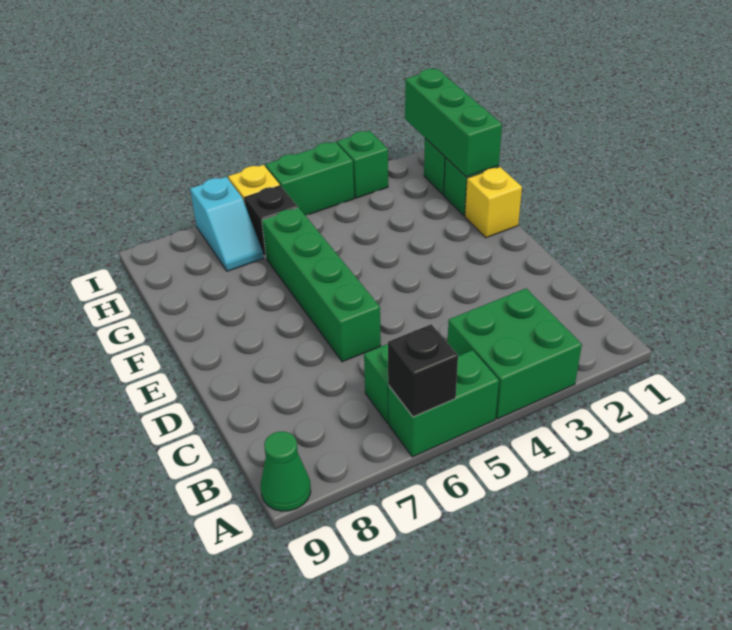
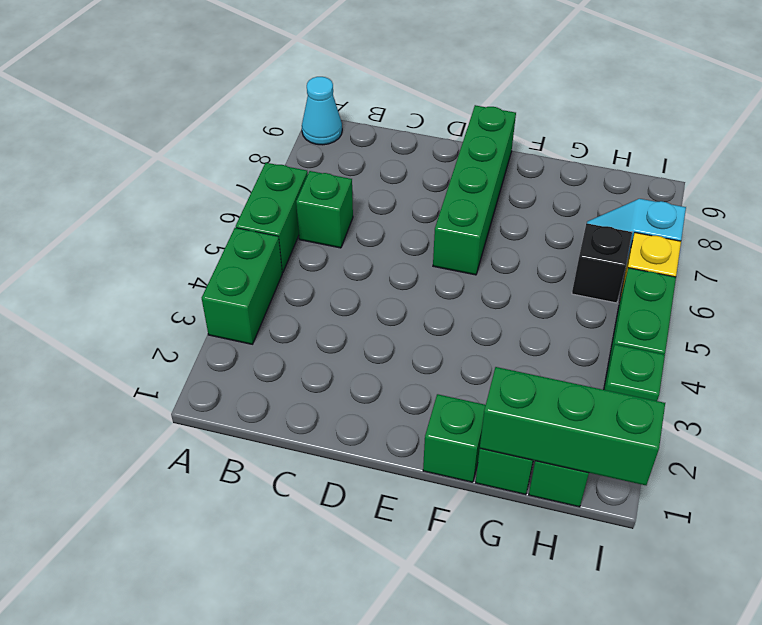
green brick A3:B4 level 1 -> green brick A3:A4 level 1
black brick A6 level 2 -> none
green cone A9 level 1 -> cyan cone A9 level 1
green brick D6:G6 level 1 -> green brick E6:E9 level 1
yellow brick F1 level 1 -> green brick F1 level 1

